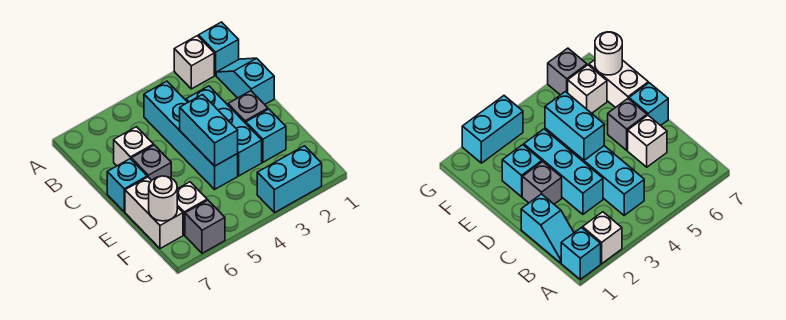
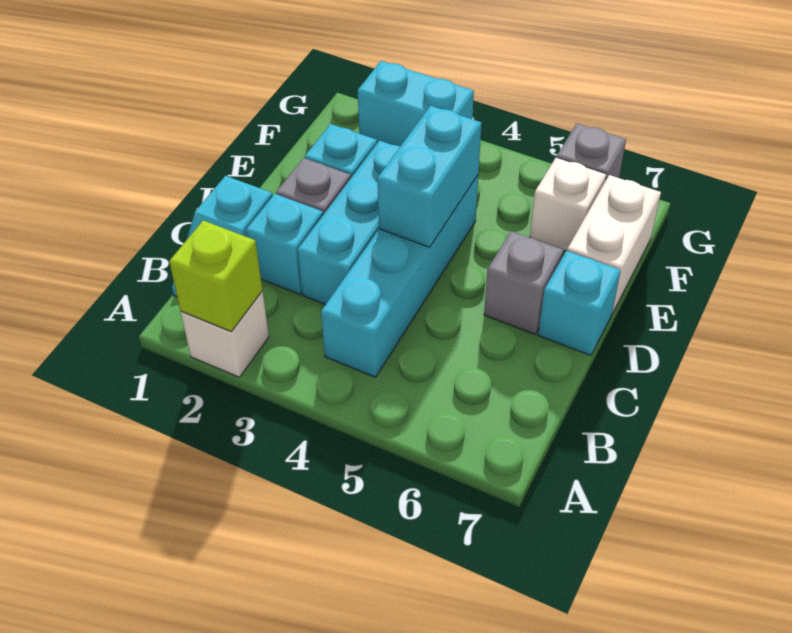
cyan brick A1 level 1 -> cyan brick C2 level 1
none -> lime brick A2 level 2
white brick C6 level 1 -> none
white round brick F7 level 2 -> none

